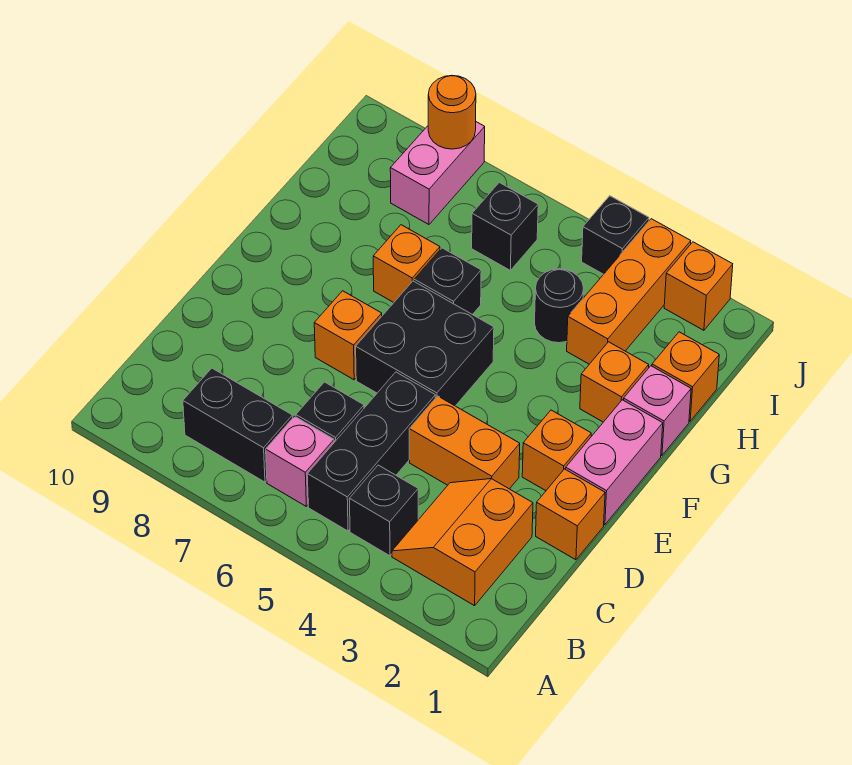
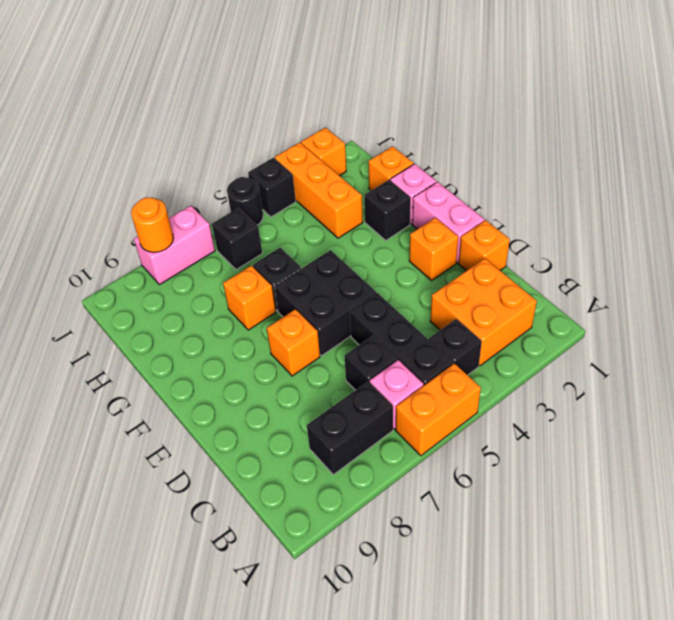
orange slope B2:C3 level 1 top 2 -> orange brick B2:C3 level 1
orange brick D3:D4 level 1 -> orange brick A5:A6 level 1
orange brick G2 level 1 -> black brick G2 level 1
black round brick H4 level 1 -> black round brick J5 level 1
pink brick I8:J8 level 1 -> pink brick J7:J8 level 1

